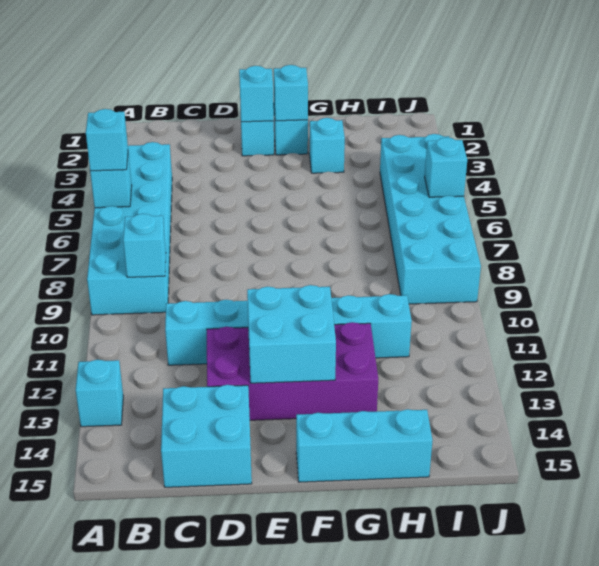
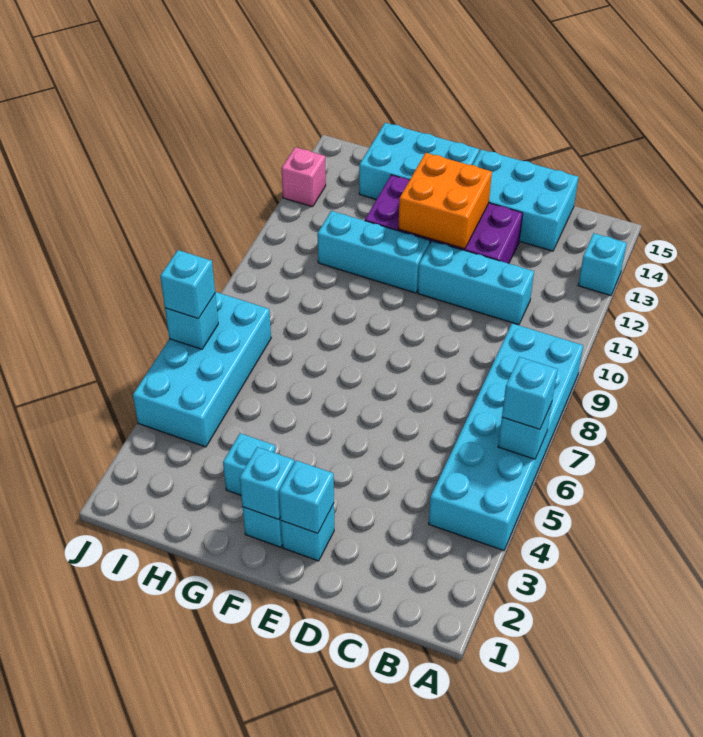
cyan brick B9 level 2 -> cyan brick J6 level 3
cyan brick C14:D15 level 1 -> cyan brick C14:E15 level 1
cyan brick E12:F13 level 2 -> orange brick E12:F13 level 2
cyan brick F15:H15 level 1 -> cyan brick F14:H15 level 1
cyan brick I4:J9 level 1 -> cyan brick I4:J7 level 1
none -> pink brick J13 level 1

